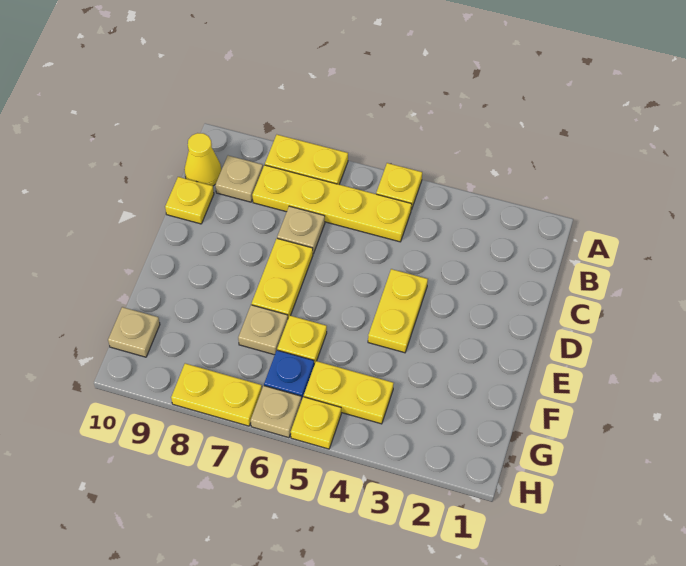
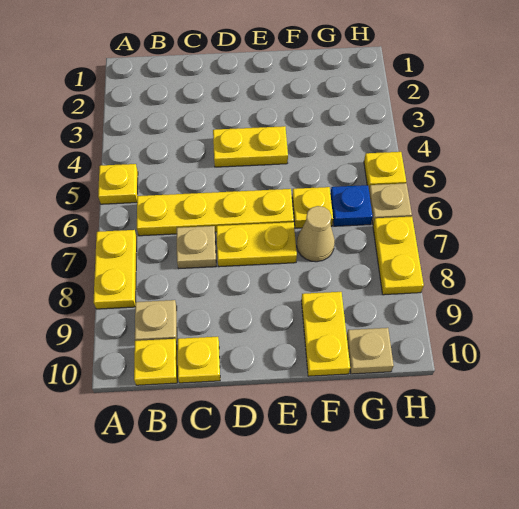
yellow plate B5:B8 level 1 -> yellow plate B6:E6 level 1
yellow cone B10 level 1 -> yellow plate B10 level 1
tan plate F7 level 1 -> tan cone F7 level 1
yellow plate G4:G5 level 1 -> yellow plate F9:F10 level 1

